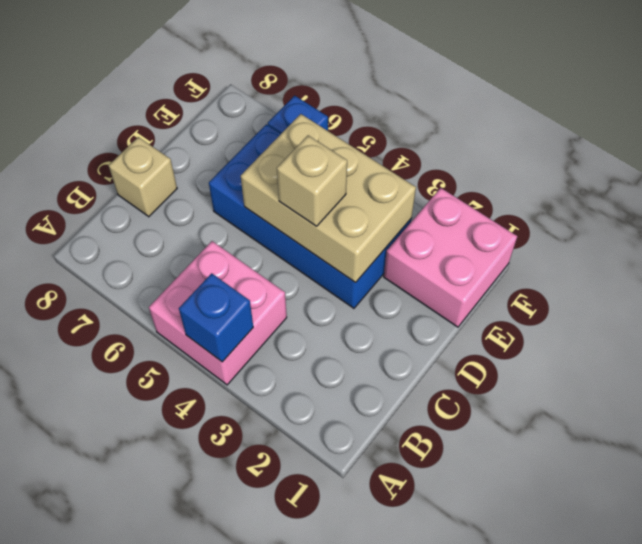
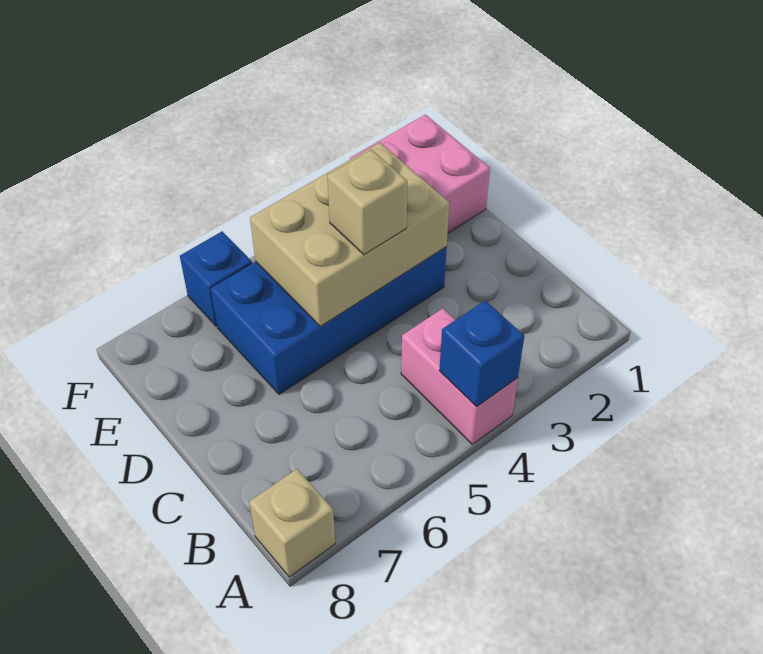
pink brick A4:B5 level 1 -> pink brick A4:B4 level 1
tan brick C8 level 1 -> tan brick A8 level 1

